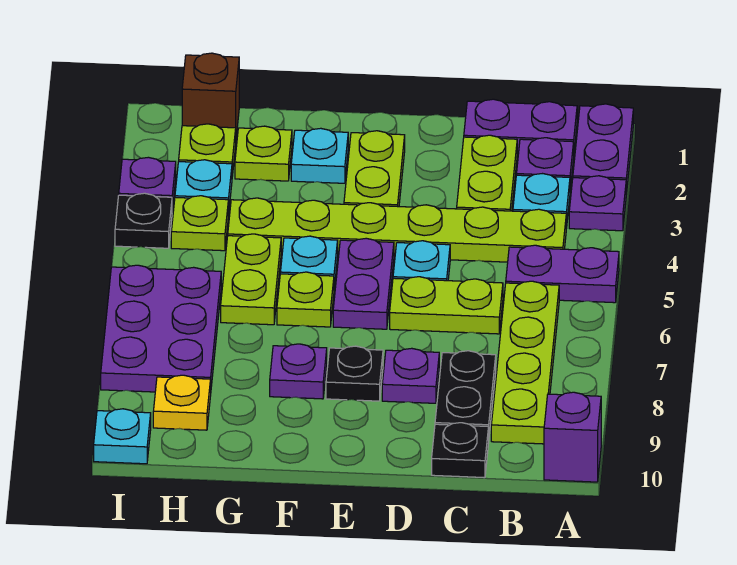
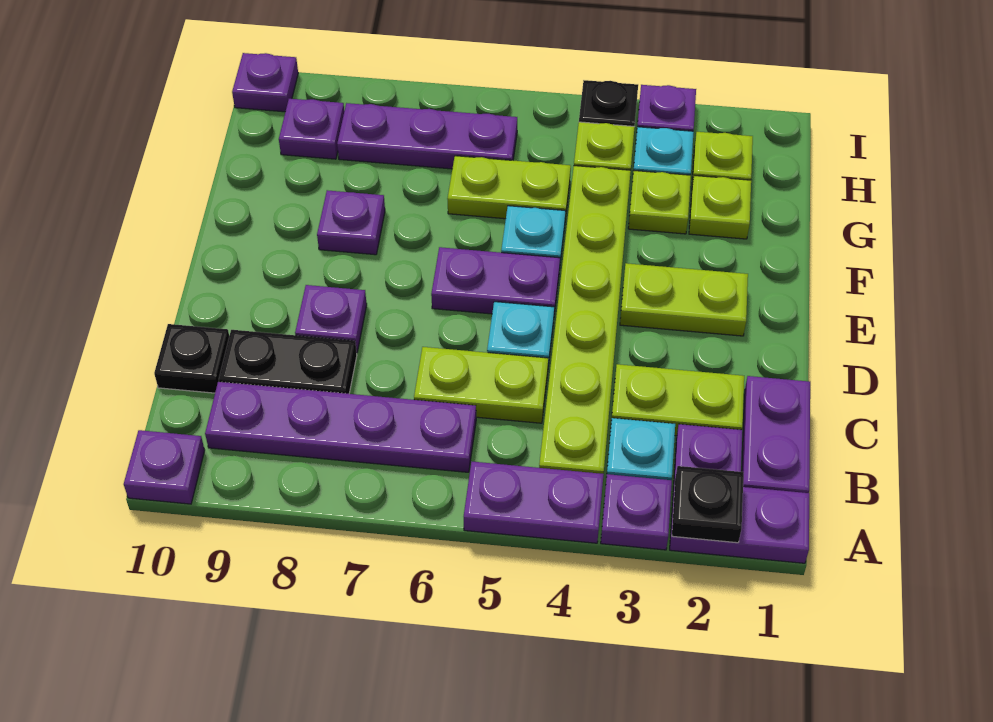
purple plate A5:B5 level 1 -> purple plate A4:A5 level 1
purple brick A10 level 1 -> purple plate A10 level 1
lime plate B6:B9 level 1 -> purple plate B6:B9 level 1
lime plate C6:D6 level 1 -> lime plate C5:C6 level 1
black plate E8 level 1 -> black plate A2 level 2
cyan plate F2 level 1 -> none
lime plate F6 level 1 -> lime plate G3 level 1
brown brick H1 level 1 -> none
purple plate H6:I8 level 1 -> purple plate H6:H8 level 1
yellow plate H9 level 1 -> purple plate H9 level 1
cyan plate I10 level 1 -> purple plate I10 level 1

